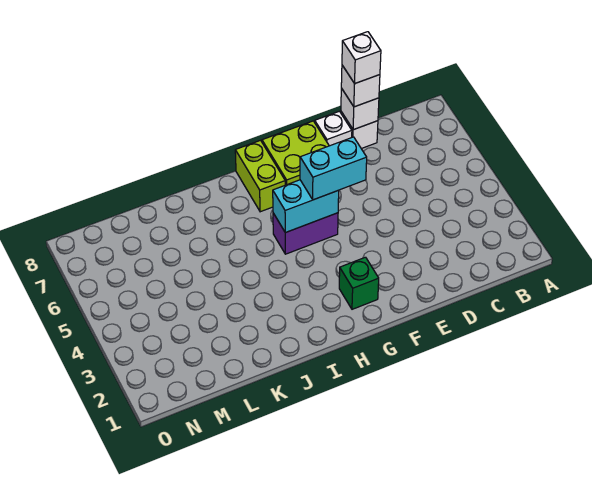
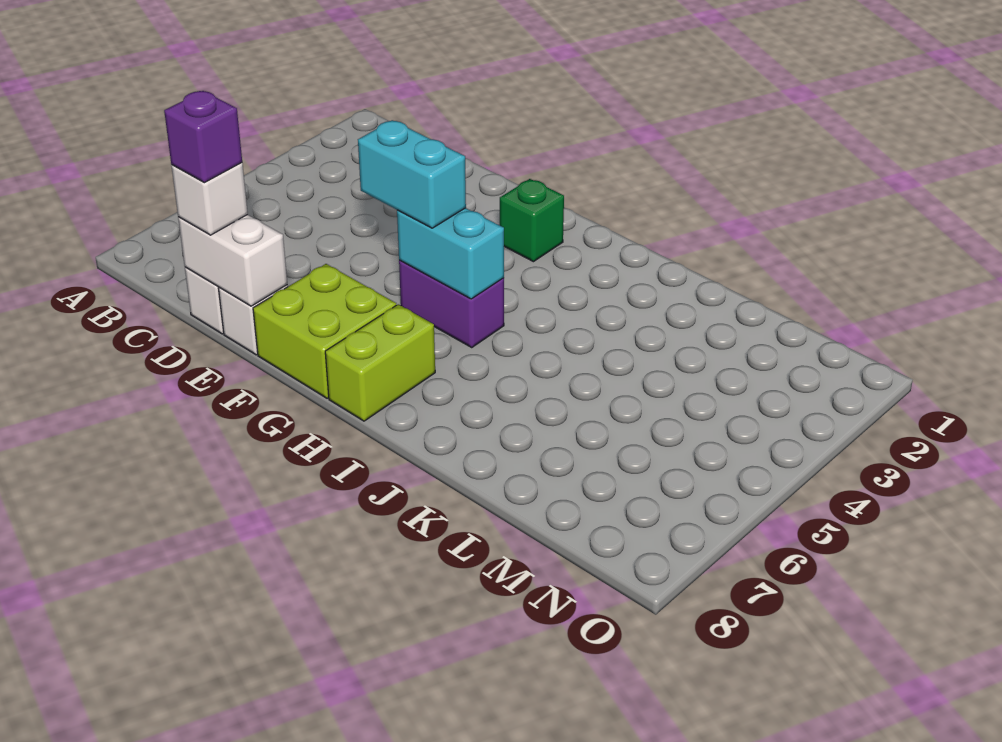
white brick D8 level 2 -> white brick D8:E8 level 2
white brick D8 level 4 -> purple brick D8 level 4

